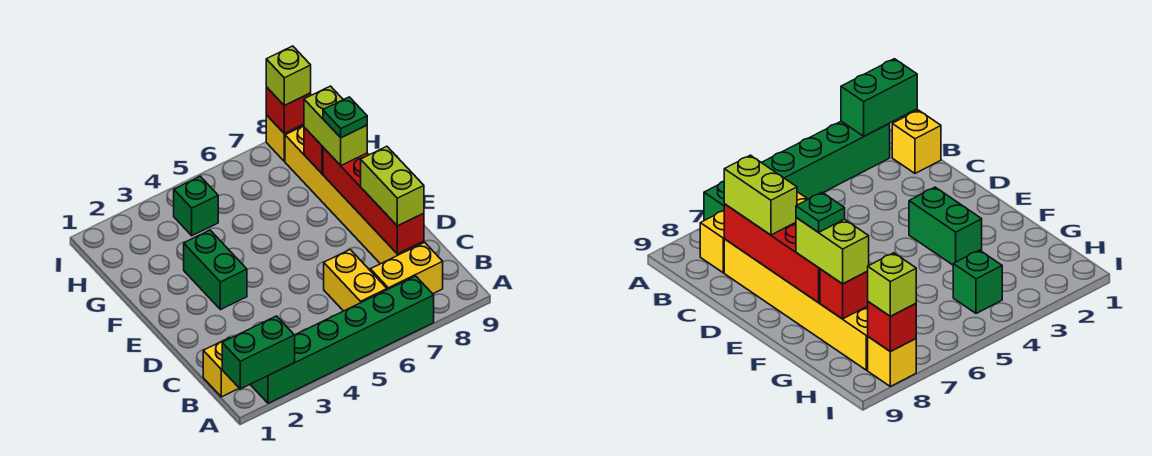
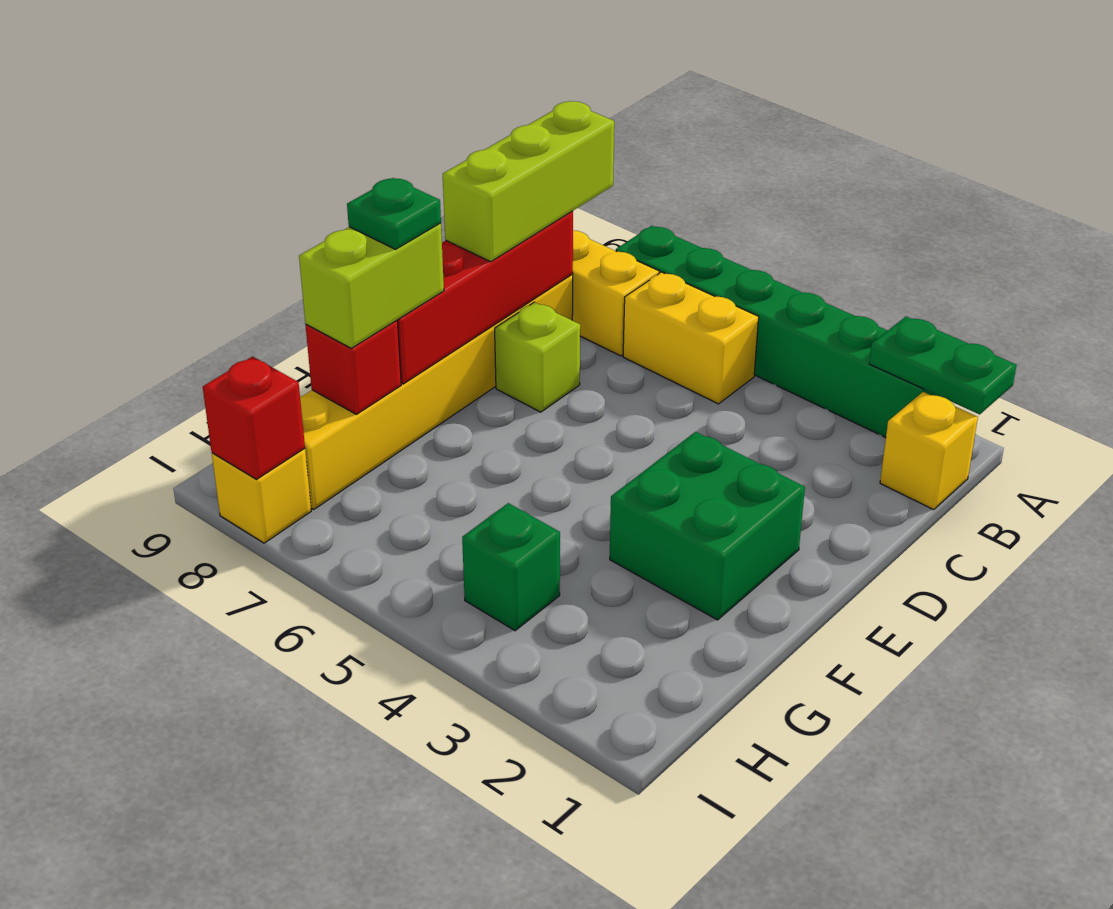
green brick A1:A2 level 2 -> green plate A1:A2 level 2
yellow brick B6:C6 level 1 -> yellow brick B5:B6 level 1
lime brick C8:D8 level 3 -> lime brick B8:D8 level 3
green brick E3:F3 level 1 -> green brick E2:F3 level 1
lime brick I8 level 3 -> lime brick D7 level 1

